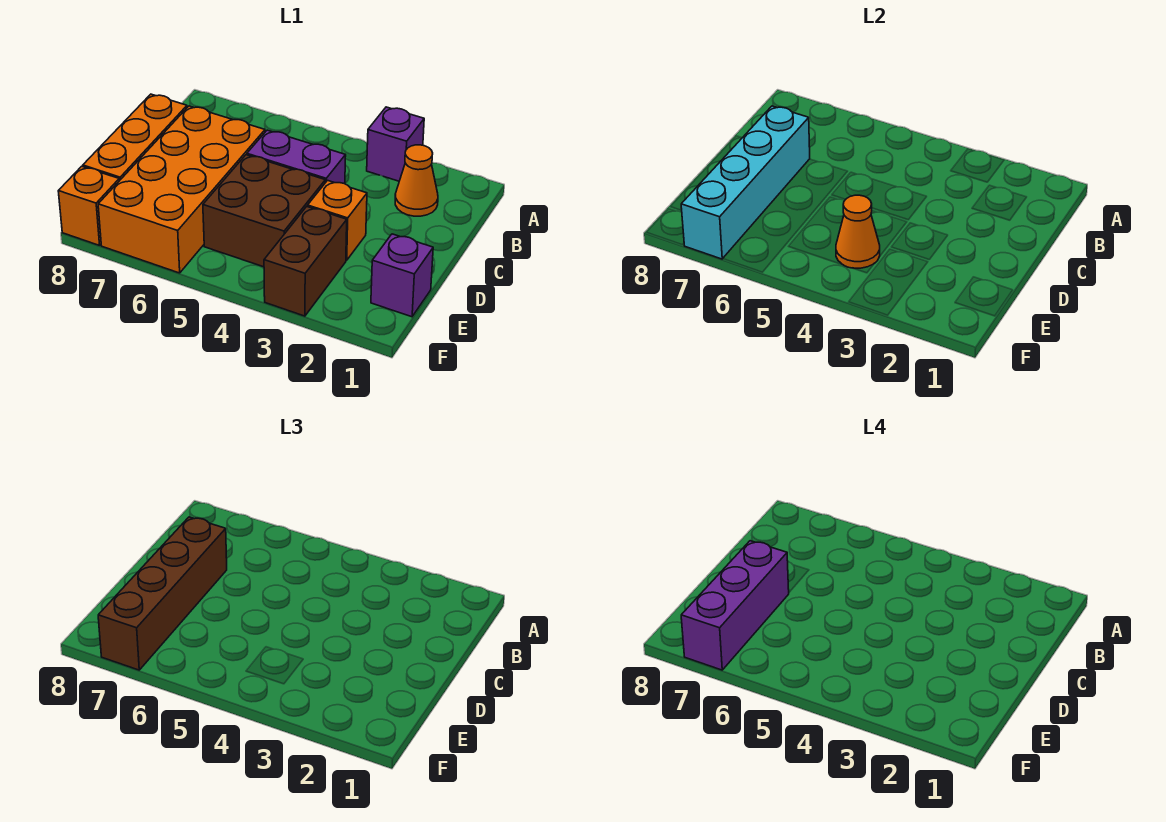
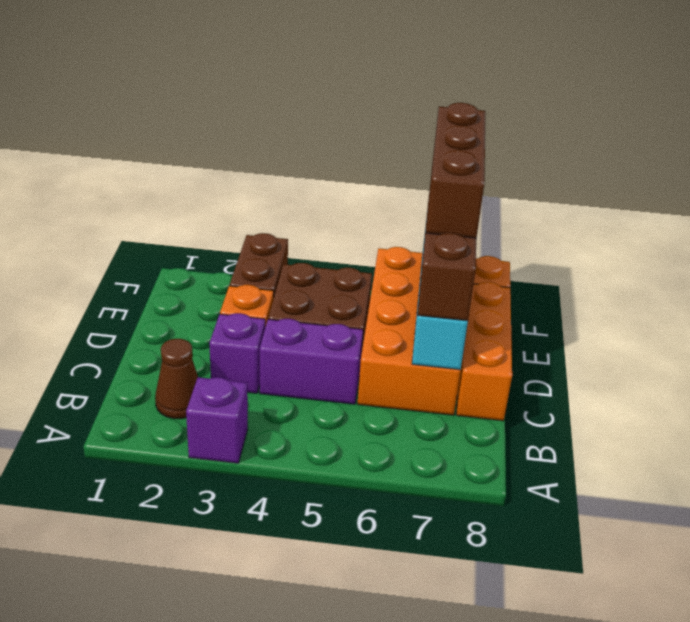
orange cone B2 level 1 -> brown cone B2 level 1
purple brick D7:F7 level 4 -> brown brick D7:F7 level 4
purple brick E1 level 1 -> purple brick C3 level 1
orange cone E4 level 2 -> none

